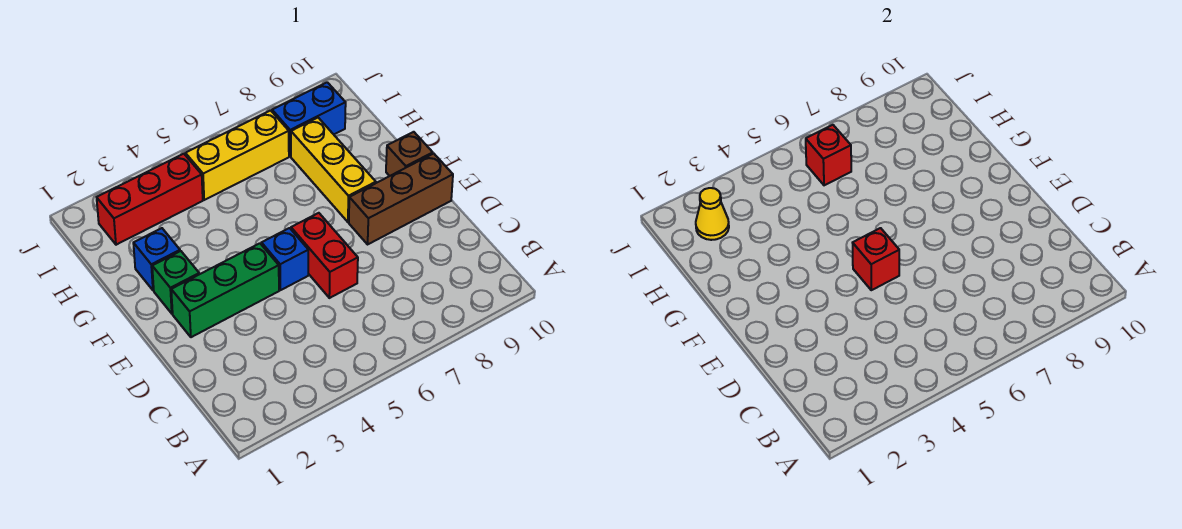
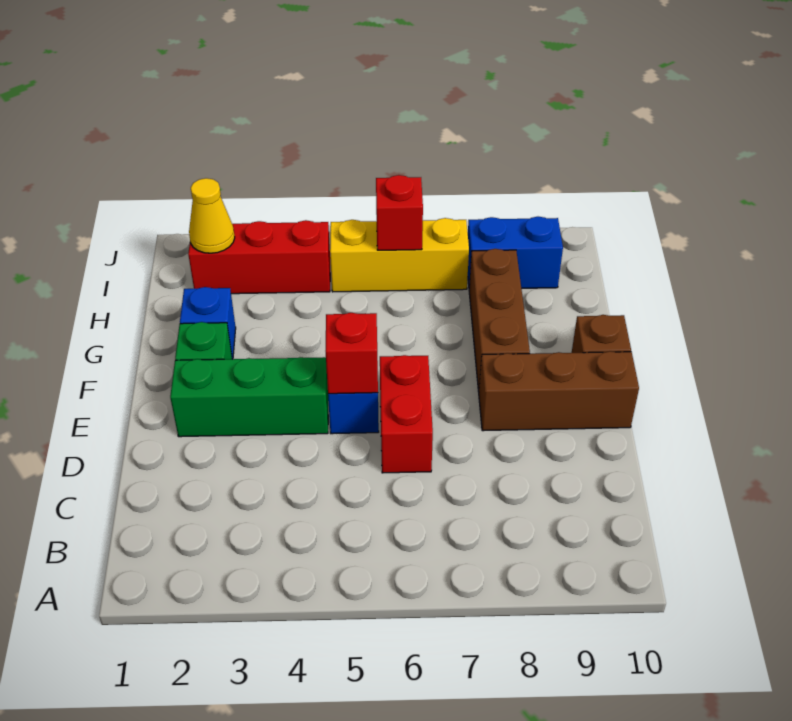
yellow brick F8:H8 level 1 -> brown brick F8:H8 level 1

